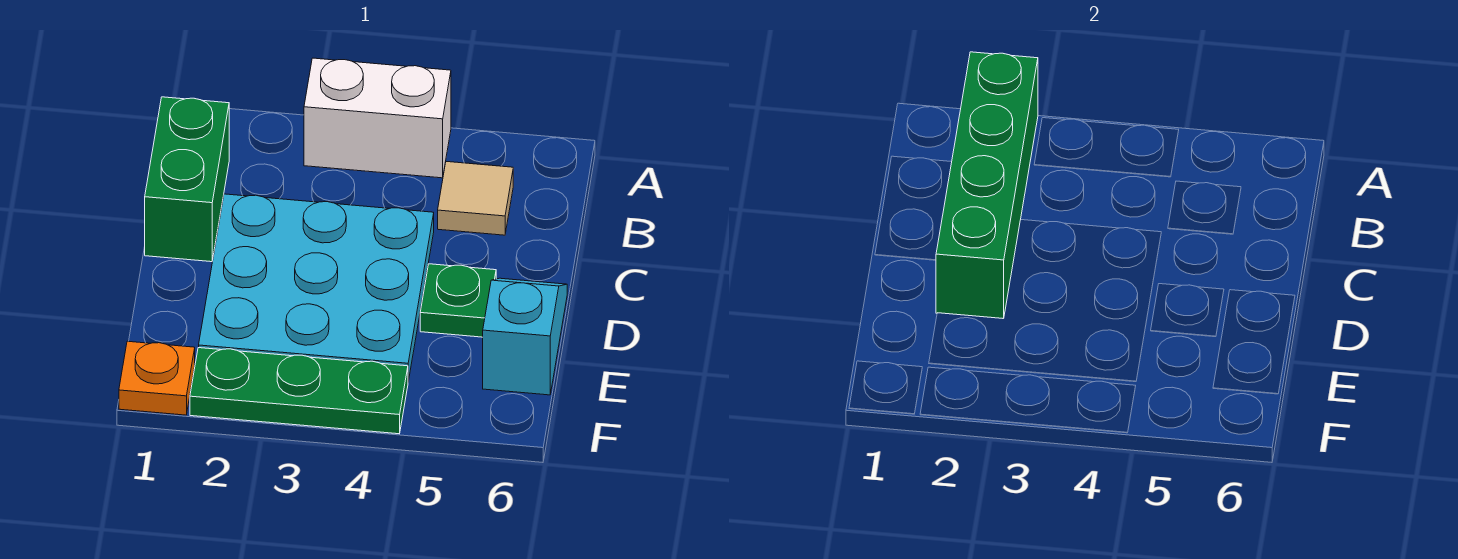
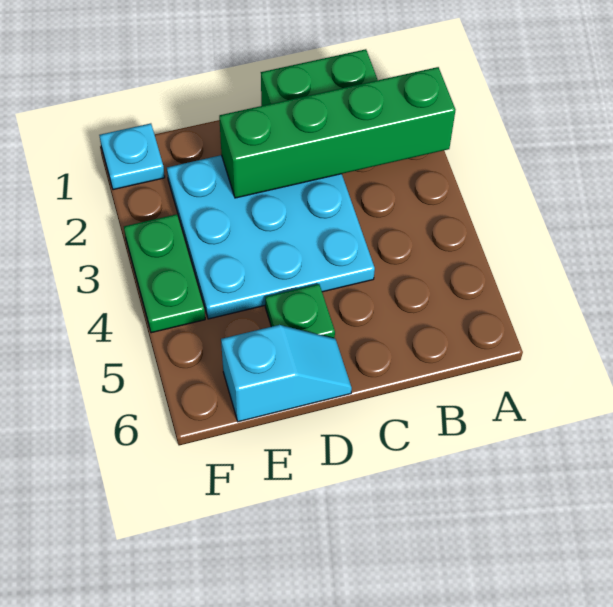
white brick A3:A4 level 1 -> none
tan tile B5 level 1 -> none
orange plate F1 level 1 -> cyan plate F1 level 1
green plate F2:F4 level 1 -> green plate F3:F4 level 1

